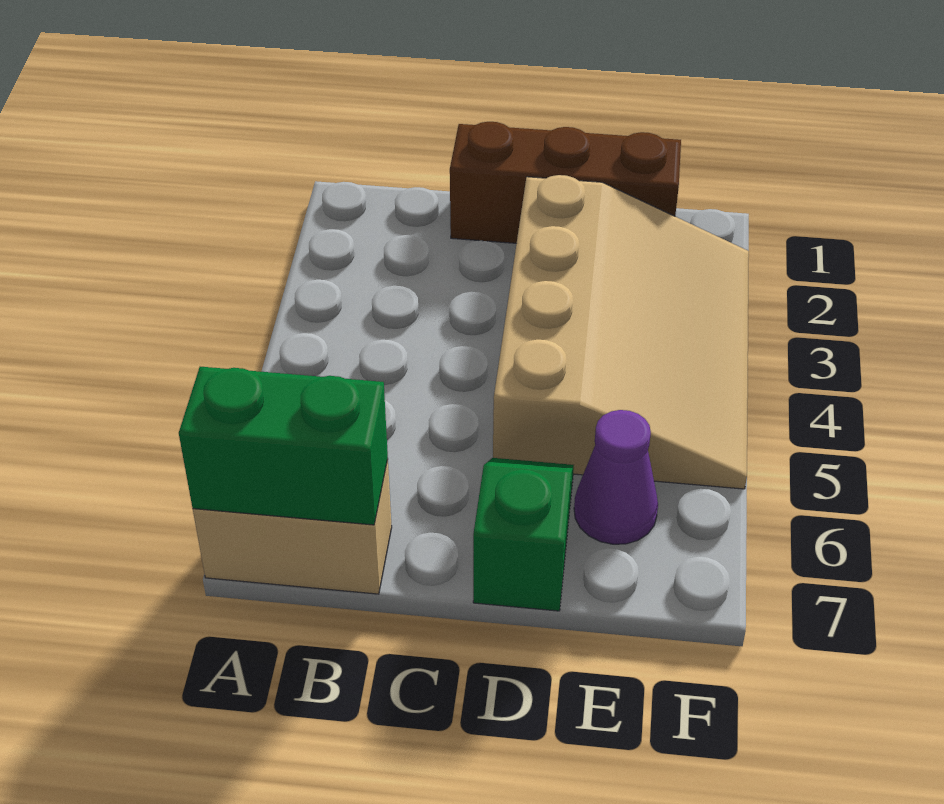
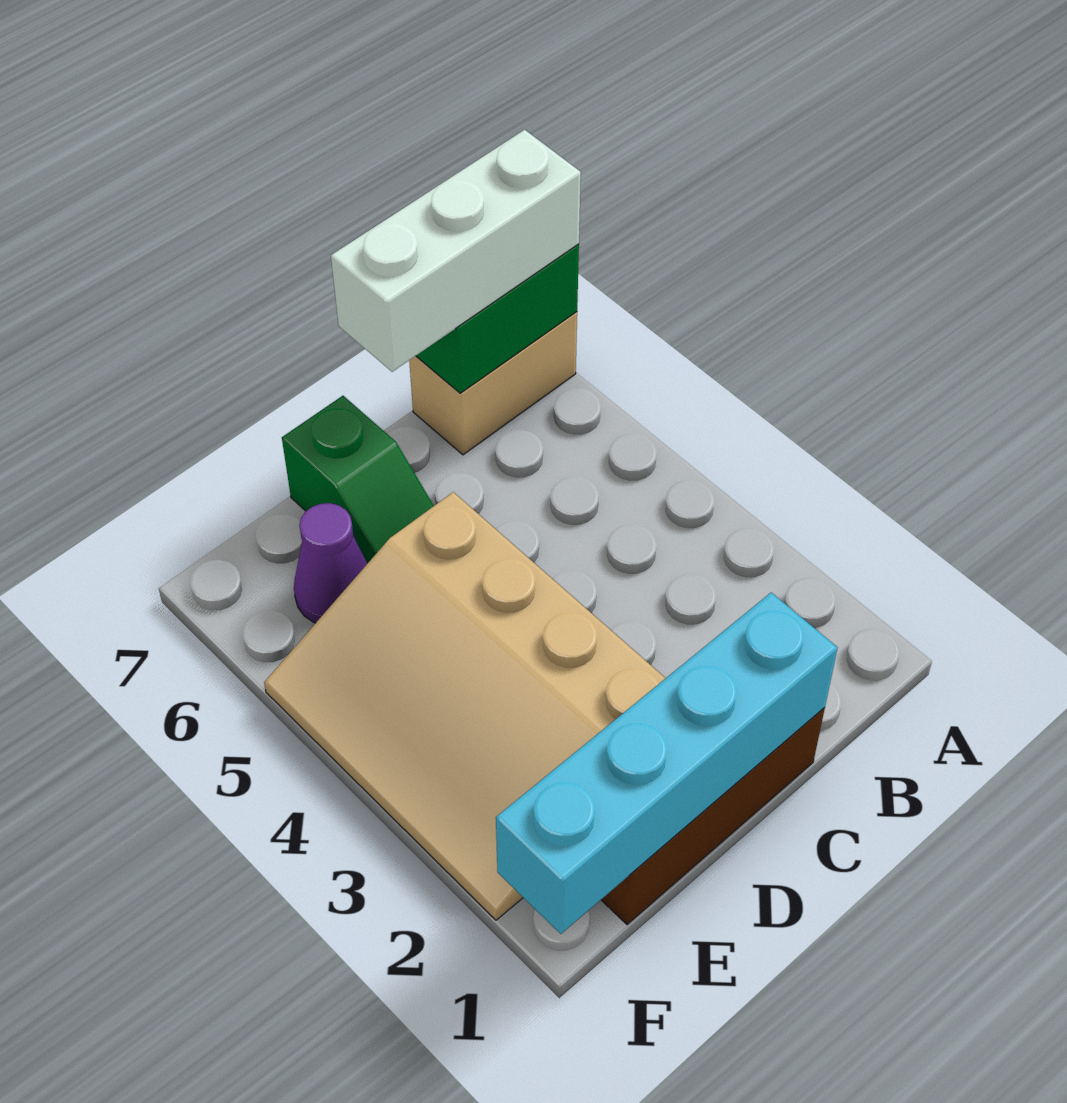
none -> white brick A7:C7 level 3
none -> cyan brick C1:F1 level 2

